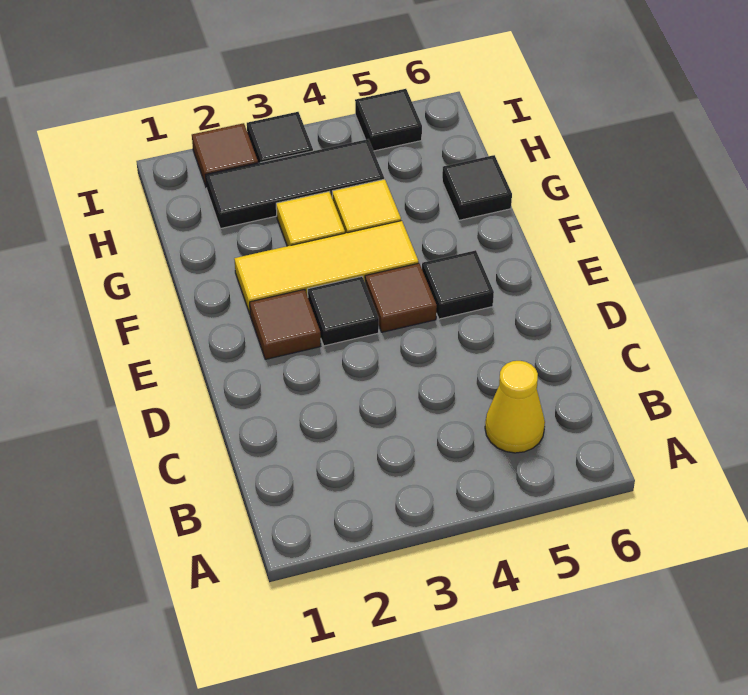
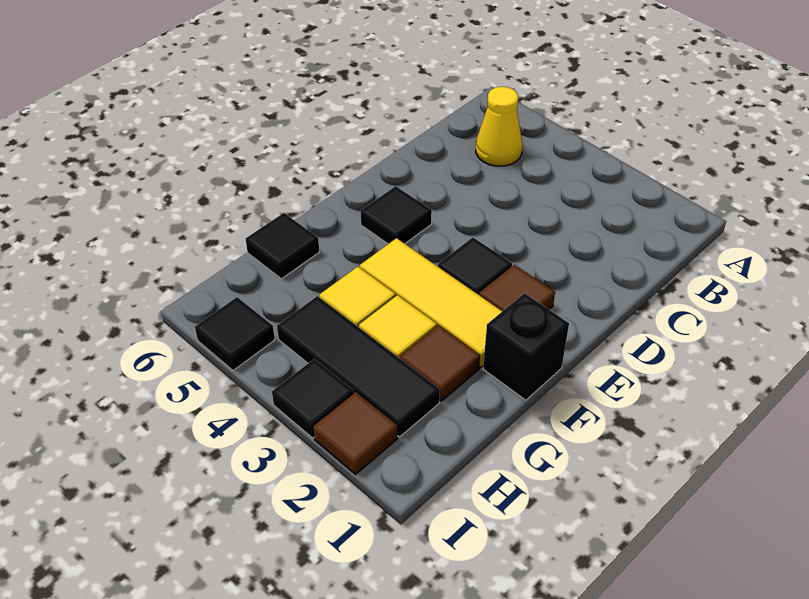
brown tile E4 level 1 -> brown tile G2 level 1
none -> black brick F1 level 1

